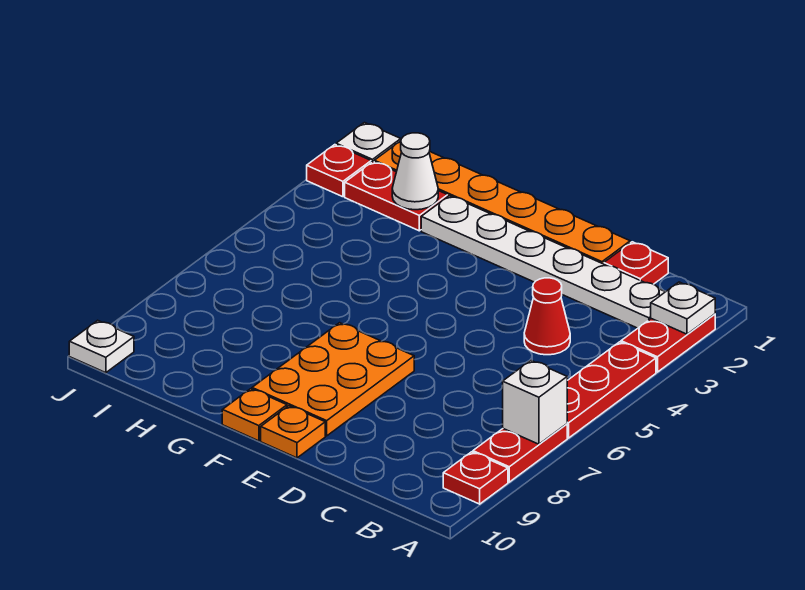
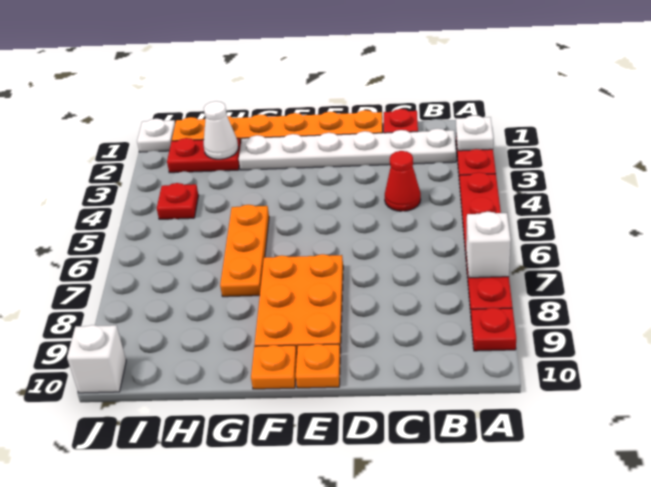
none -> orange plate G5:G7 level 1
red plate J2 level 1 -> red plate I4 level 1
white plate J10 level 1 -> white brick J10 level 1

